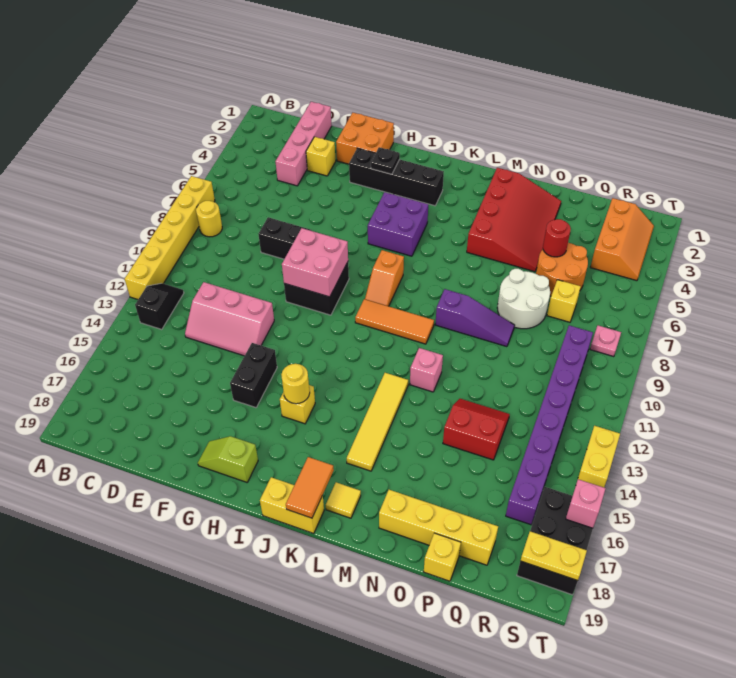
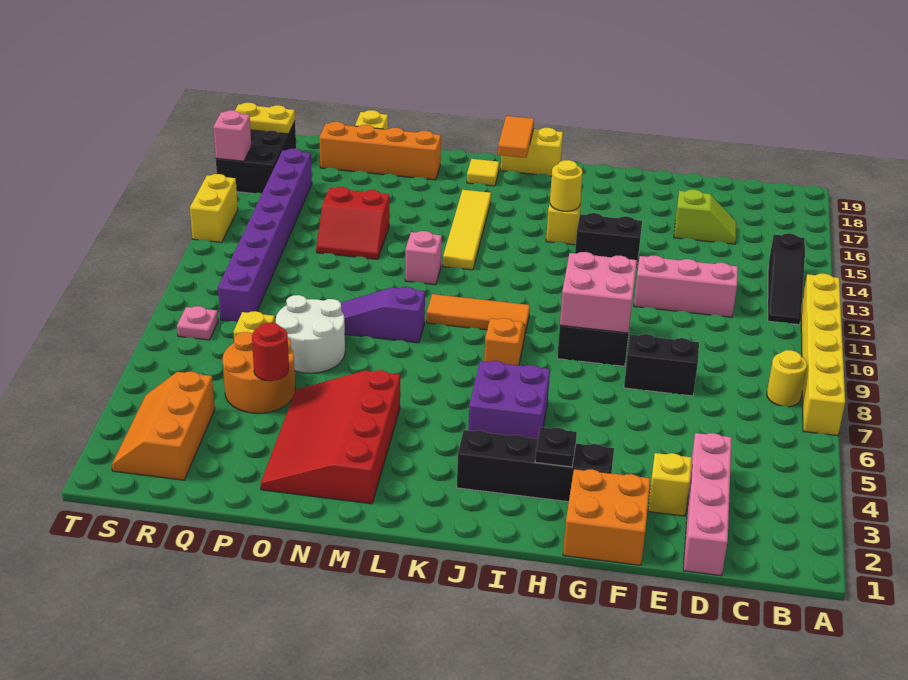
black slope B12:B13 level 1 top 13 -> black slope B12:B14 level 1 top 14
black brick G14:G15 level 1 -> black brick G14:H14 level 1
lime slope G18:H18 level 1 top H -> lime slope D16:E16 level 1 top E
yellow brick N18:Q18 level 1 -> orange brick N18:Q18 level 1

